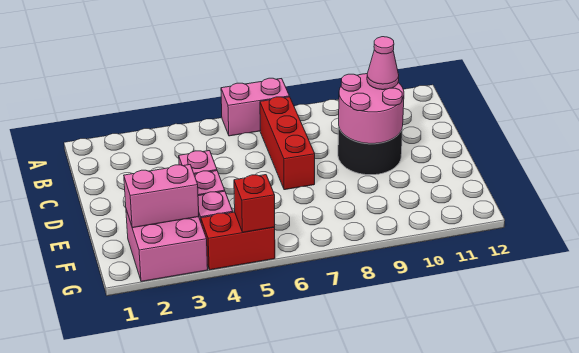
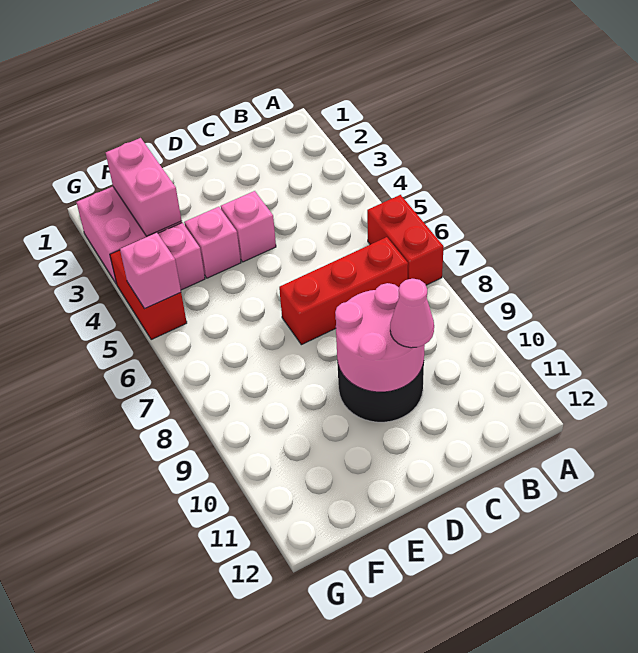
pink brick A6:A7 level 1 -> red brick A6:A7 level 1
red brick G5 level 2 -> pink brick G5 level 2

